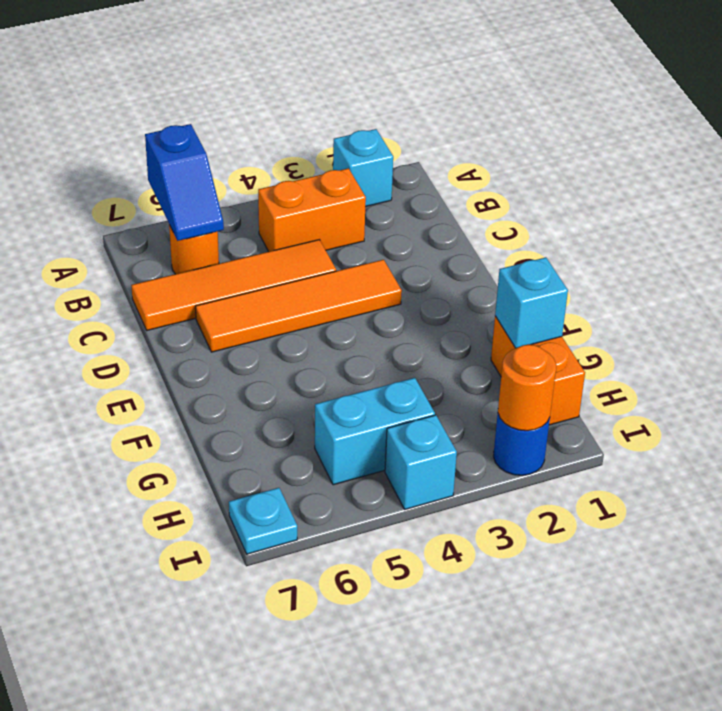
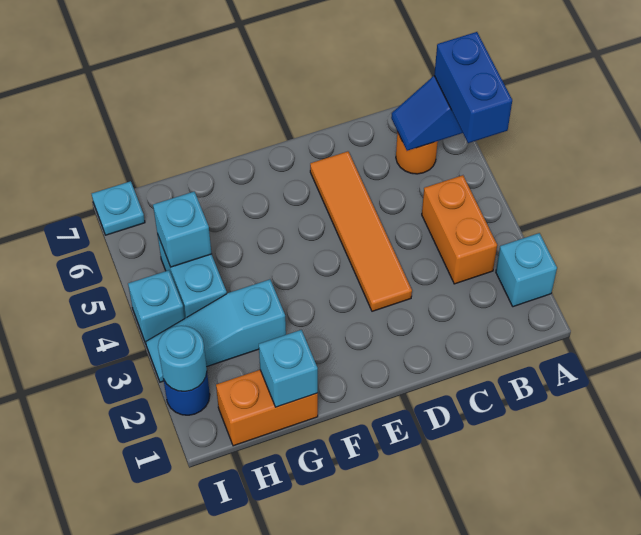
none -> blue brick A5:A6 level 3
orange tile C4:C7 level 1 -> none
none -> cyan slope G3:I3 level 1 top G
none -> cyan brick H5 level 2
orange round brick I2 level 2 -> cyan round brick I2 level 2

